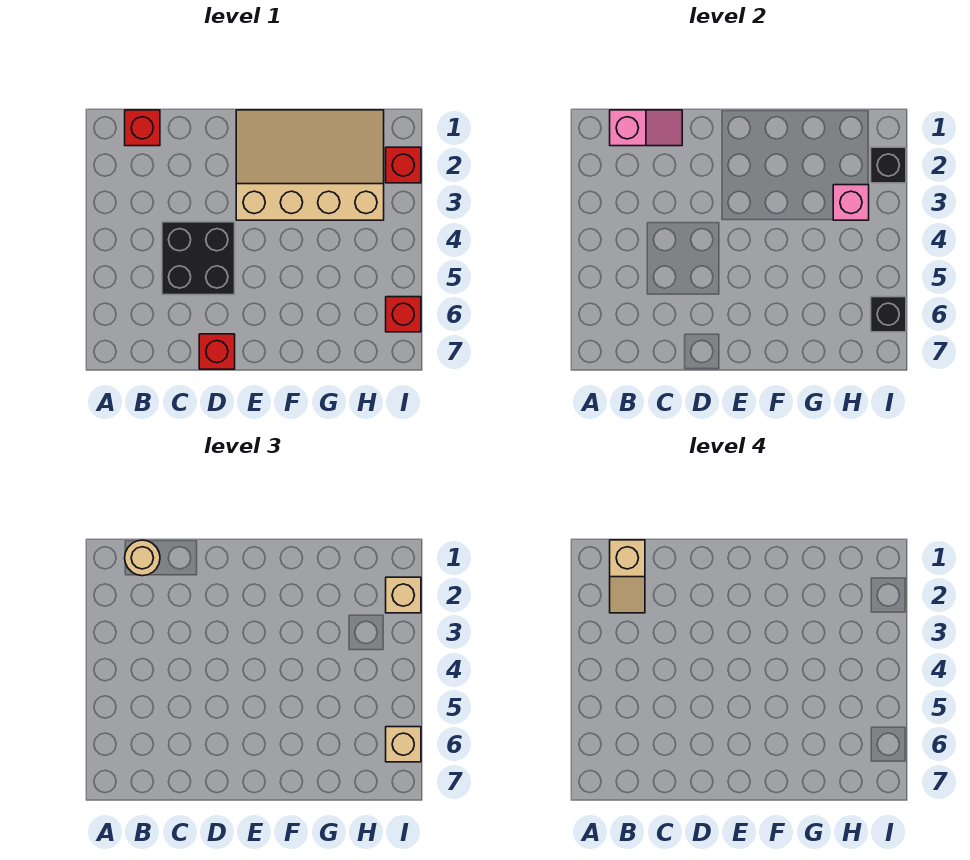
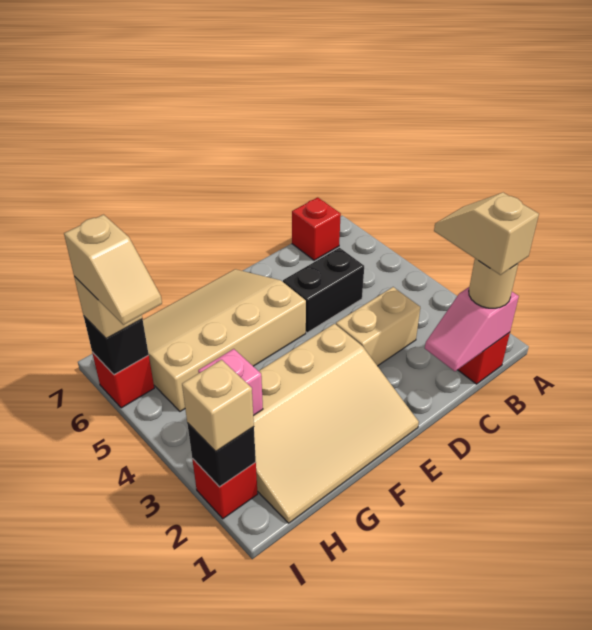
none -> tan brick C3:D3 level 1
black brick C4:D5 level 1 -> black brick C5:D5 level 1
red brick D7 level 1 -> red brick B7 level 1
none -> tan slope E5:H7 level 1 top 5
none -> tan slope I5:I6 level 4 top 6

